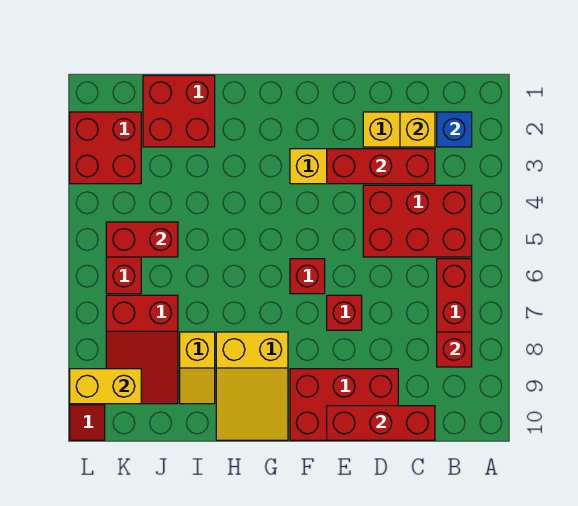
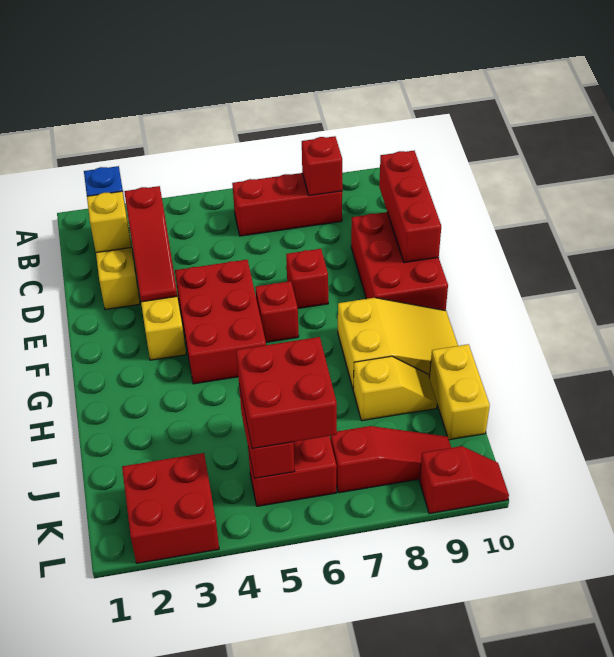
red brick B4:D5 level 1 -> red brick E4:G5 level 1
red brick C3:E3 level 2 -> red slope C3:E3 level 2 top C
red brick I1:J2 level 1 -> red brick J5:K6 level 3
red slope J7:K9 level 1 top 7 -> red slope K7:K9 level 1 top 7
yellow brick K9:L9 level 2 -> yellow brick I10:J10 level 1

